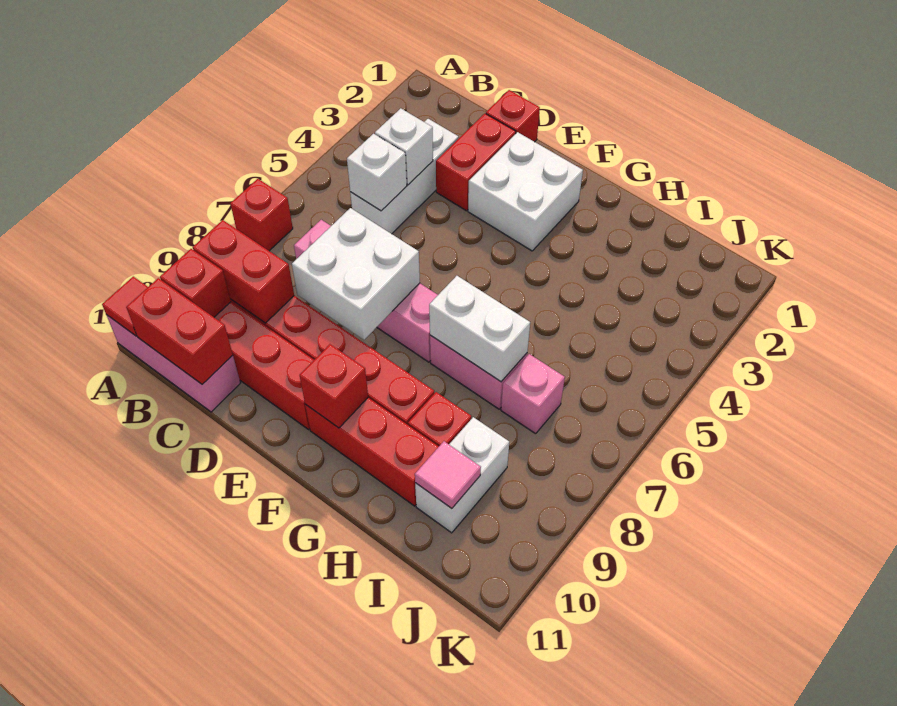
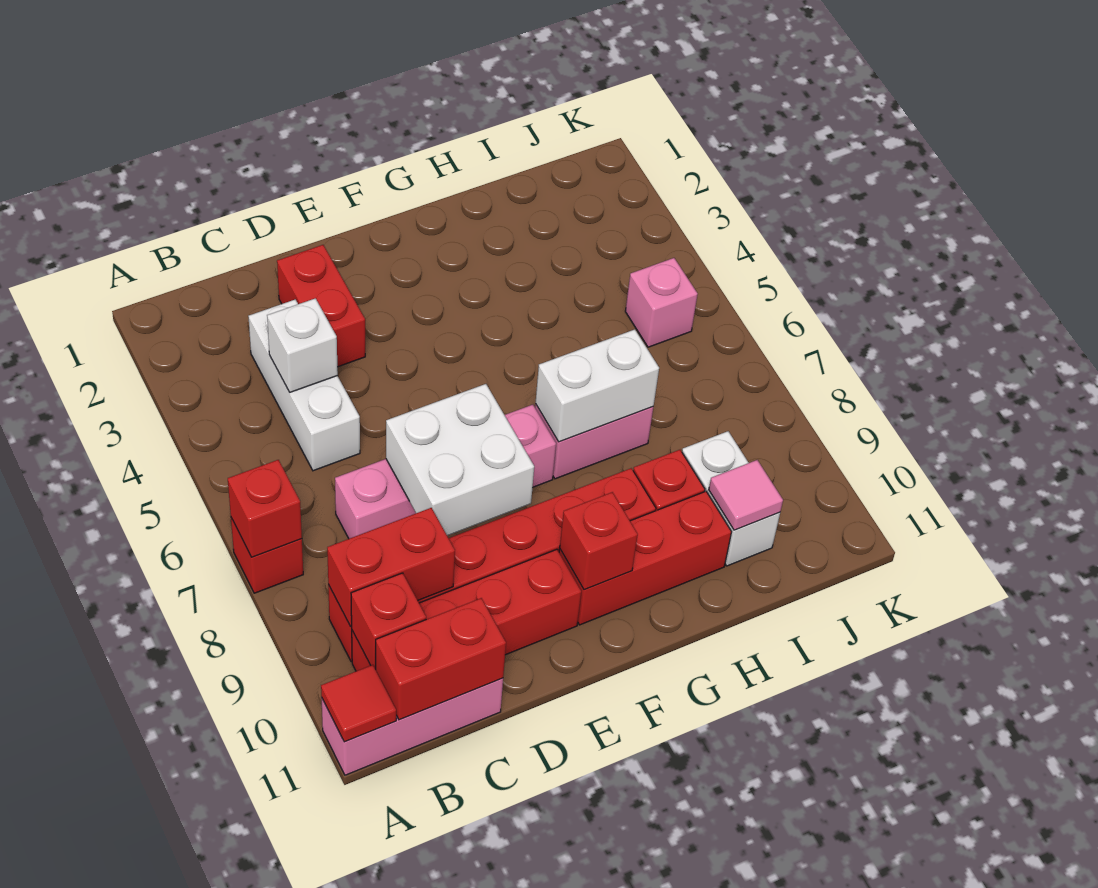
white brick C5 level 2 -> none
red brick D1 level 1 -> red brick A7 level 2
white brick E2:F3 level 1 -> none
pink brick I7 level 1 -> pink brick J5 level 1

